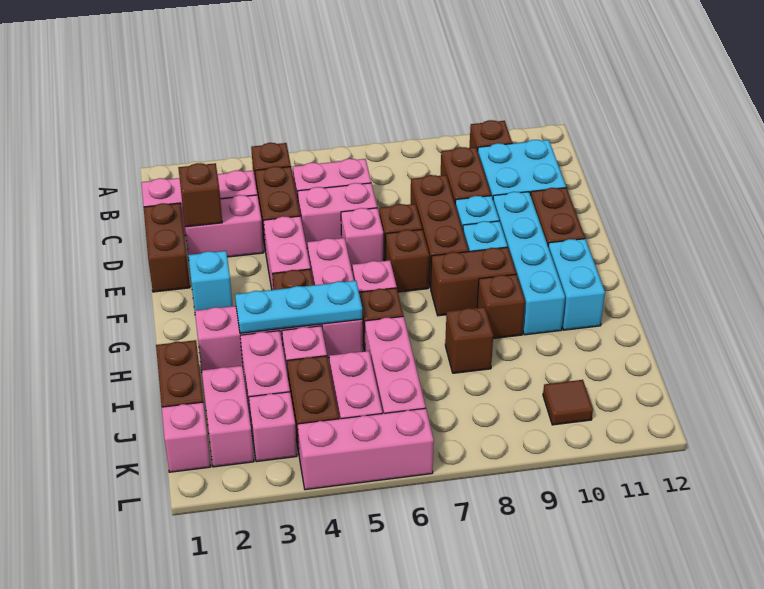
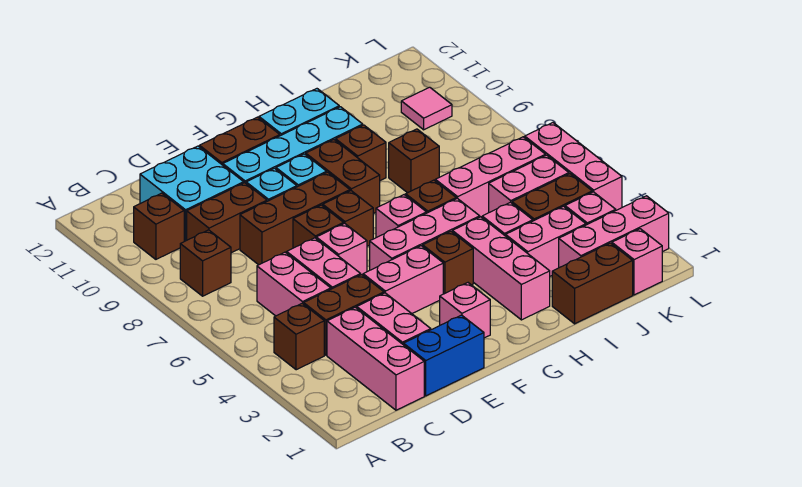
brown brick D1:E1 level 1 -> blue brick D1:E1 level 1
brown brick D2 level 2 -> brown brick B8 level 1
cyan brick F2 level 1 -> pink brick F2 level 1
cyan plate H3:H5 level 2 -> none
pink brick J2:K2 level 1 -> pink brick J2:L2 level 1
brown tile K10 level 1 -> pink tile K10 level 1

